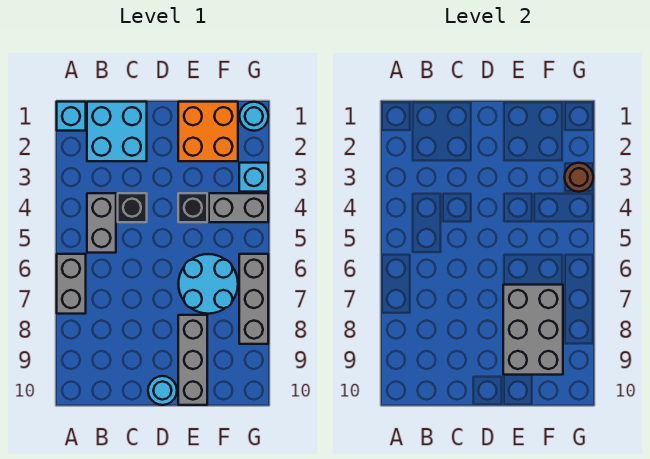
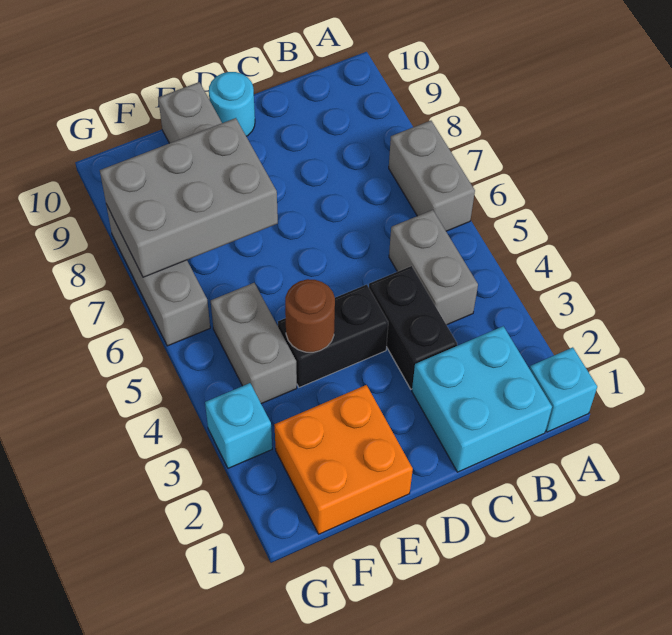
black brick C4 level 1 -> black brick C3:C4 level 1
black brick E4 level 1 -> black brick D4:E4 level 1
cyan round brick E6:F7 level 1 -> none
grey brick E7:F9 level 2 -> grey brick E7:G8 level 2
grey brick F4:G4 level 1 -> grey brick F4:F5 level 1
cyan round brick G1 level 1 -> none
brown round brick G3 level 2 -> brown round brick E4 level 2

